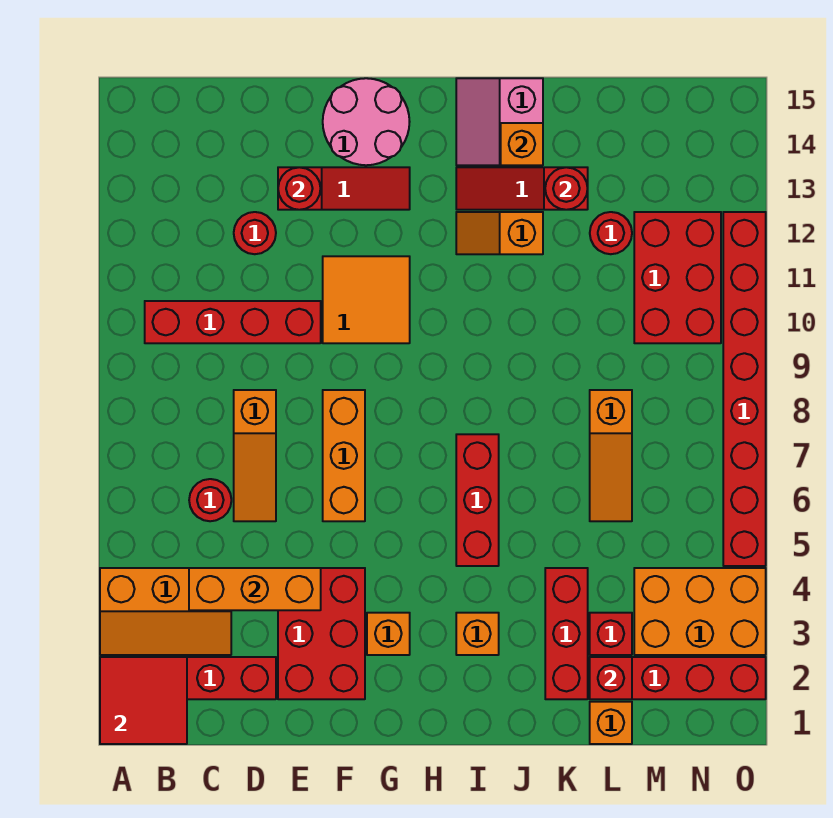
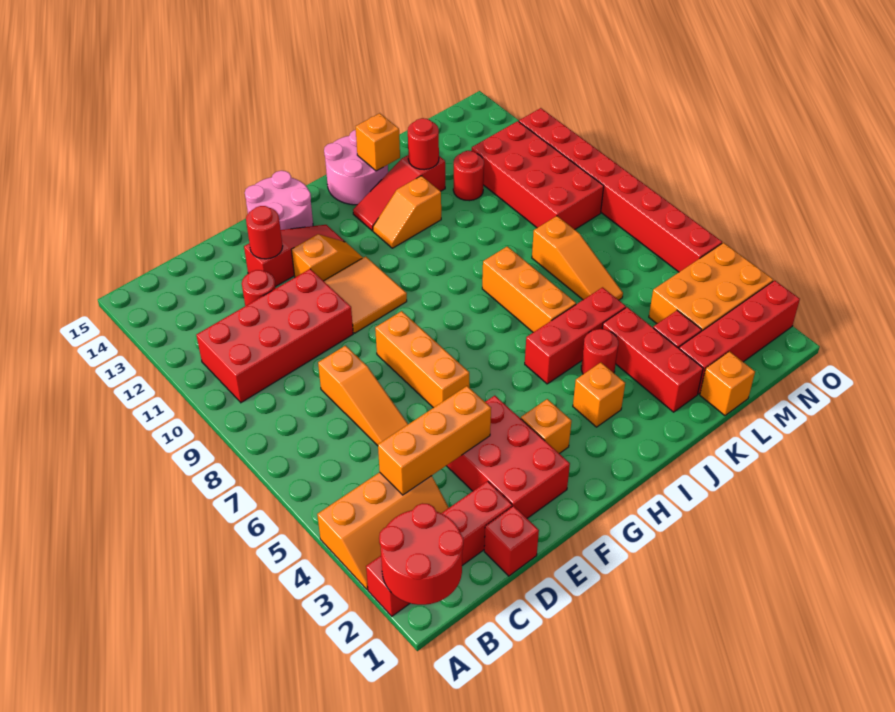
red tile A1:B2 level 2 -> red round brick A1:B2 level 2
red brick B10:E10 level 1 -> red brick B10:E11 level 1
red round brick C6 level 1 -> red round brick J4 level 1
none -> orange slope F12:G12 level 1 top F
red brick I5:I7 level 1 -> red brick I5:K5 level 1
pink slope I14:J15 level 1 top J -> pink round brick I14:J15 level 1
none -> orange brick J6:J8 level 1
red brick L2 level 2 -> red brick D1 level 1
red brick M10:N12 level 1 -> red brick M9:N12 level 1

